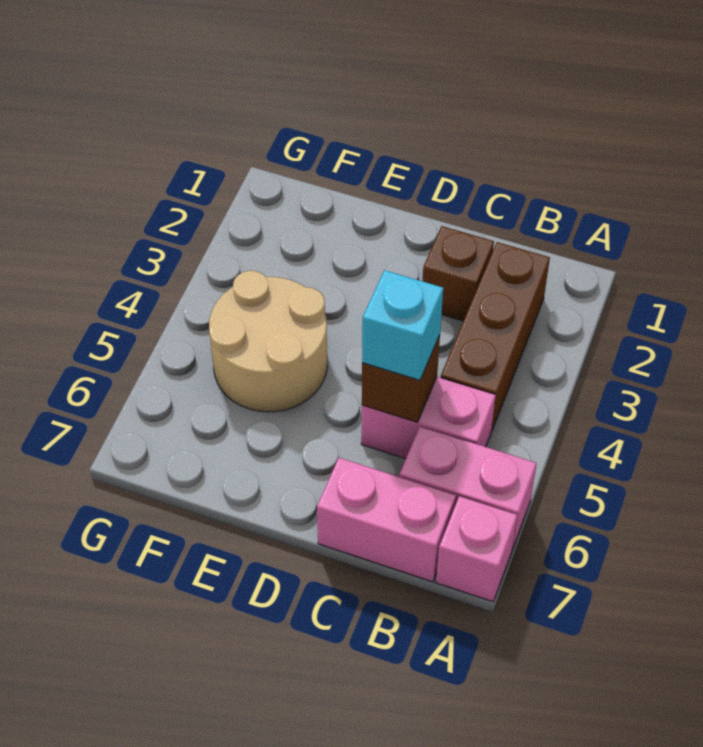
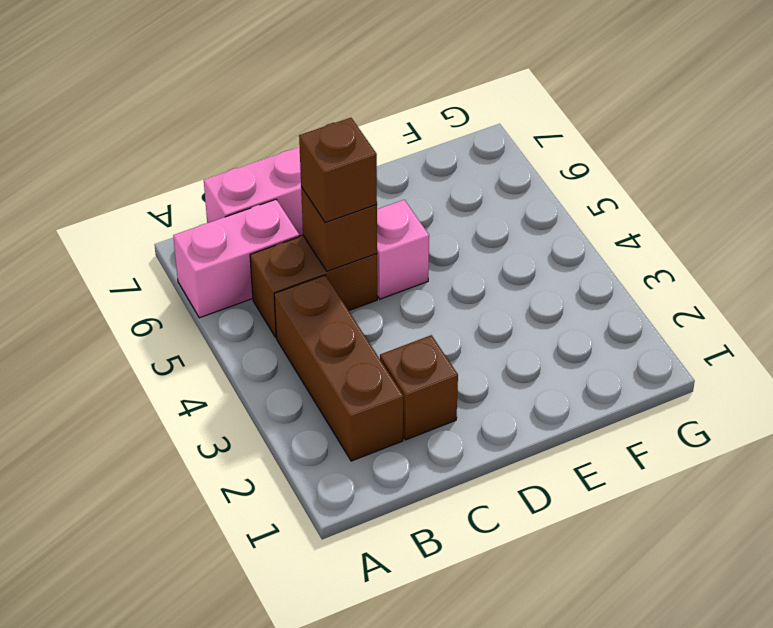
pink brick A7 level 1 -> pink brick D5 level 1
pink brick B5:C5 level 1 -> brown brick B5:C5 level 1
cyan brick C5 level 3 -> brown brick C5 level 3
tan round brick E4:F5 level 1 -> none

